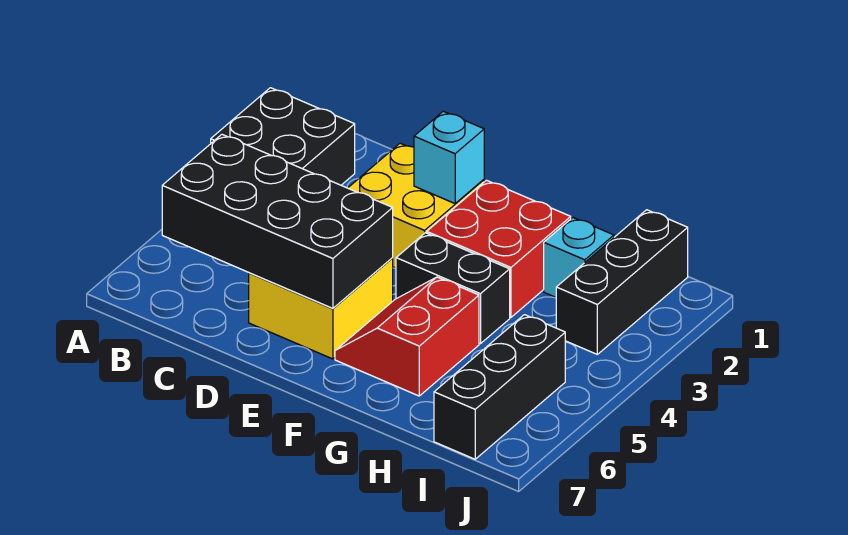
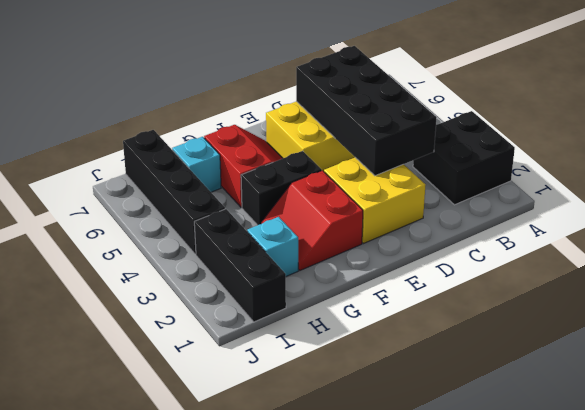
black brick B5:E6 level 2 -> black brick C3:D6 level 2
cyan brick E2 level 2 -> cyan brick H6 level 1
red brick F2:G3 level 1 -> red slope F2:G3 level 1 top F
black brick I5:I7 level 1 -> black brick I4:I7 level 1

